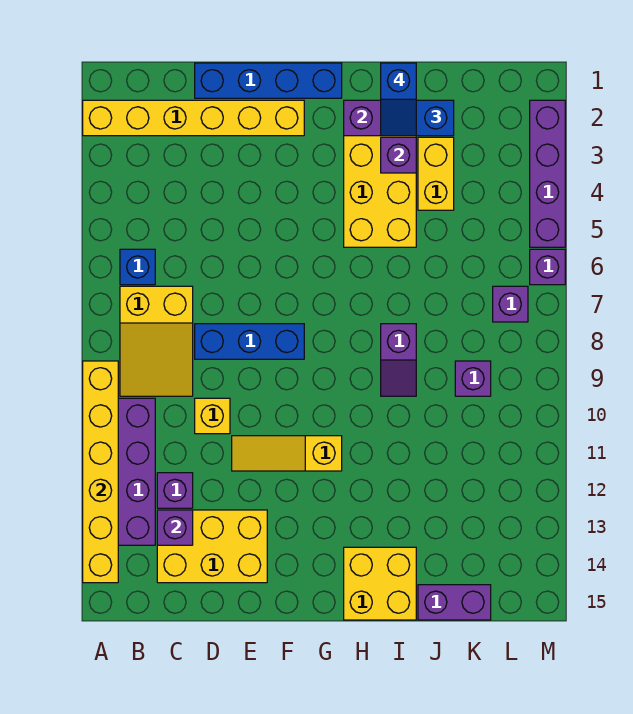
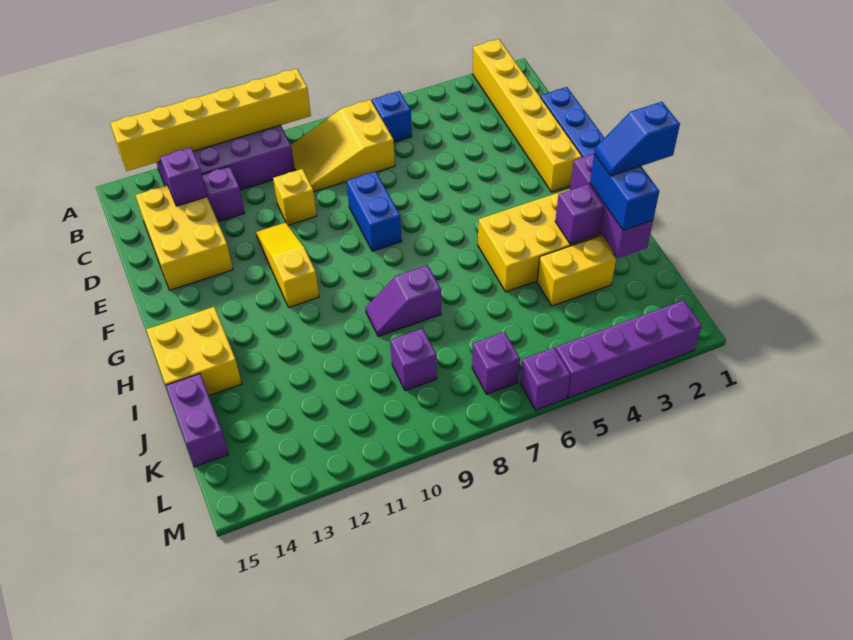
blue brick D8:F8 level 1 -> blue brick E8:F8 level 1

